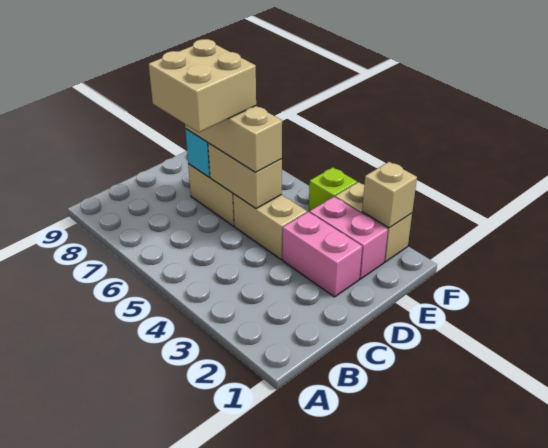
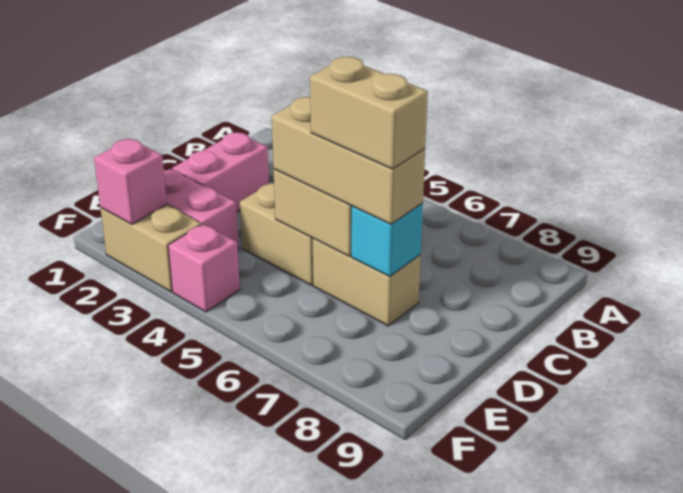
tan brick C6:D7 level 4 -> tan brick D6:D7 level 4
pink brick D2:D3 level 1 -> pink brick C2:D2 level 1
tan brick F2 level 2 -> pink brick F2 level 2
lime brick F4 level 1 -> pink brick F4 level 1

